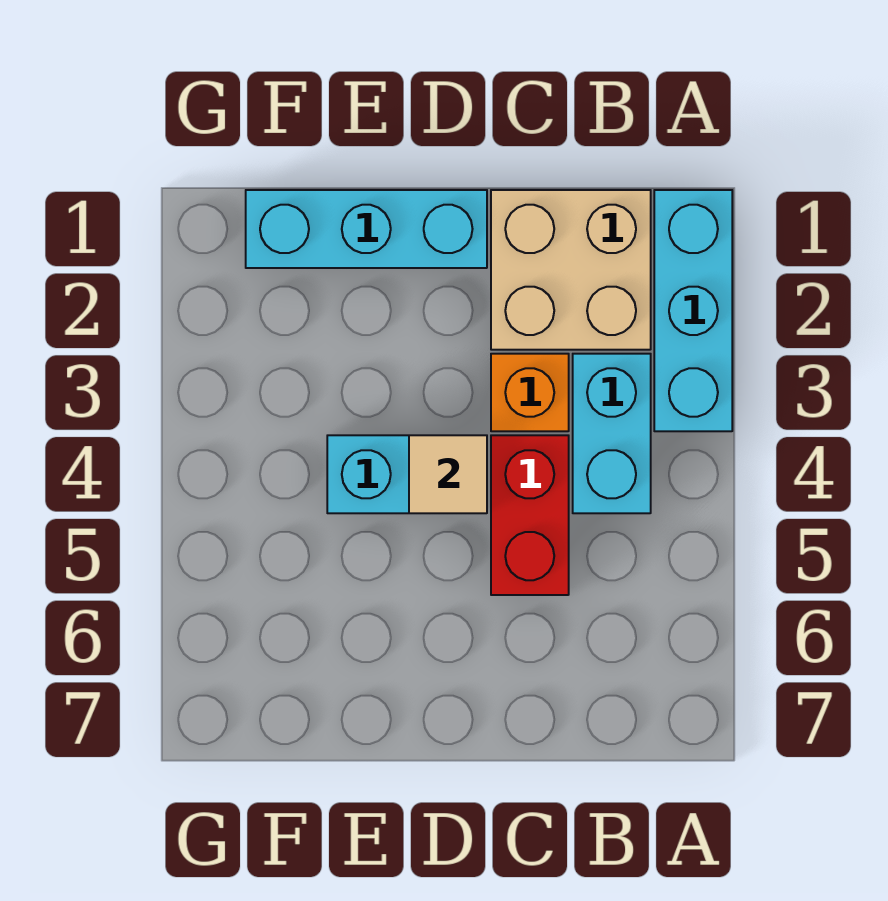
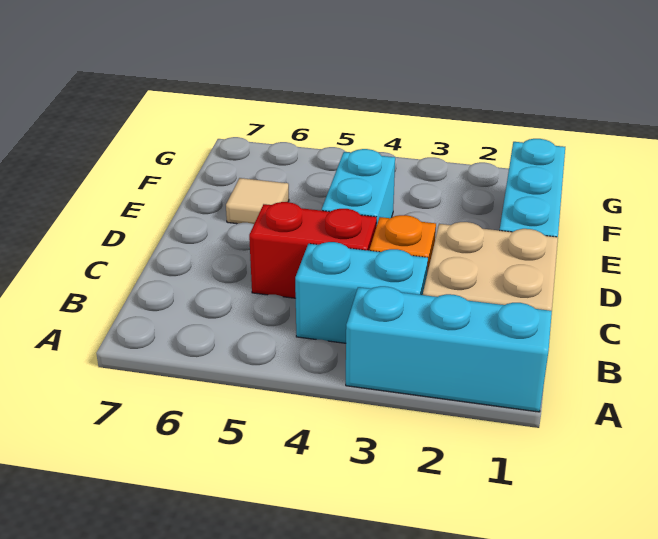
tan tile D4 level 2 -> tan tile E6 level 1

